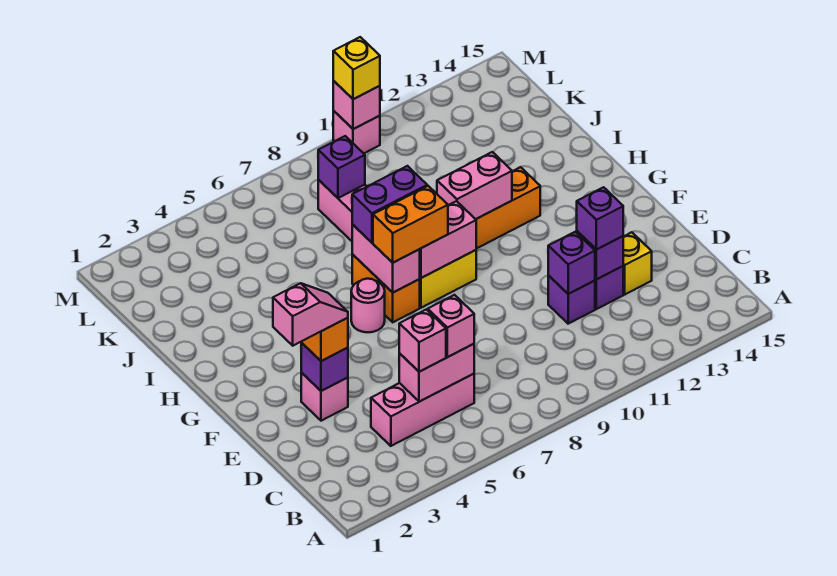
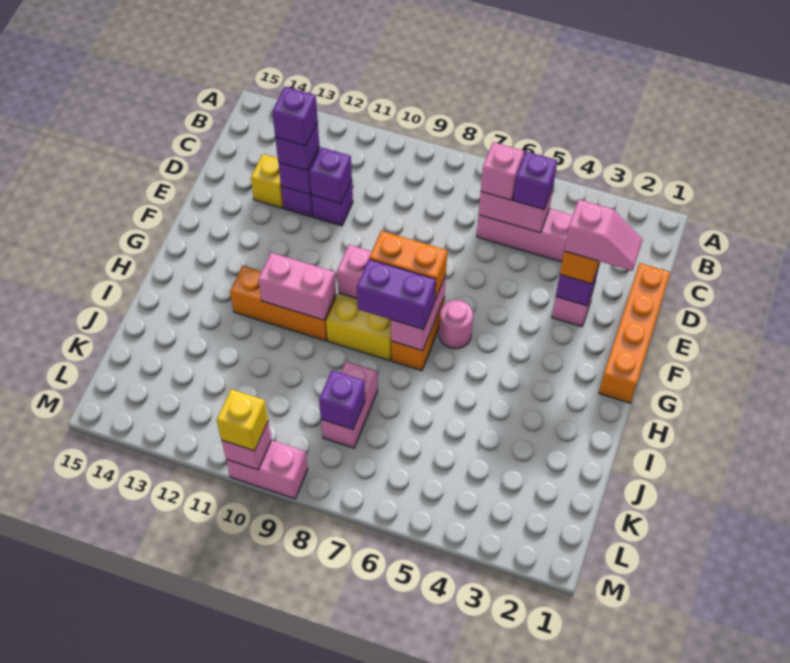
pink brick C5 level 3 -> purple brick C5 level 3
none -> orange brick D1:G1 level 1
none -> purple brick D12 level 4
pink slope E2:E3 level 4 top 2 -> pink slope E2:E3 level 4 top 3
pink brick M10 level 1 -> pink brick M9:M10 level 1

